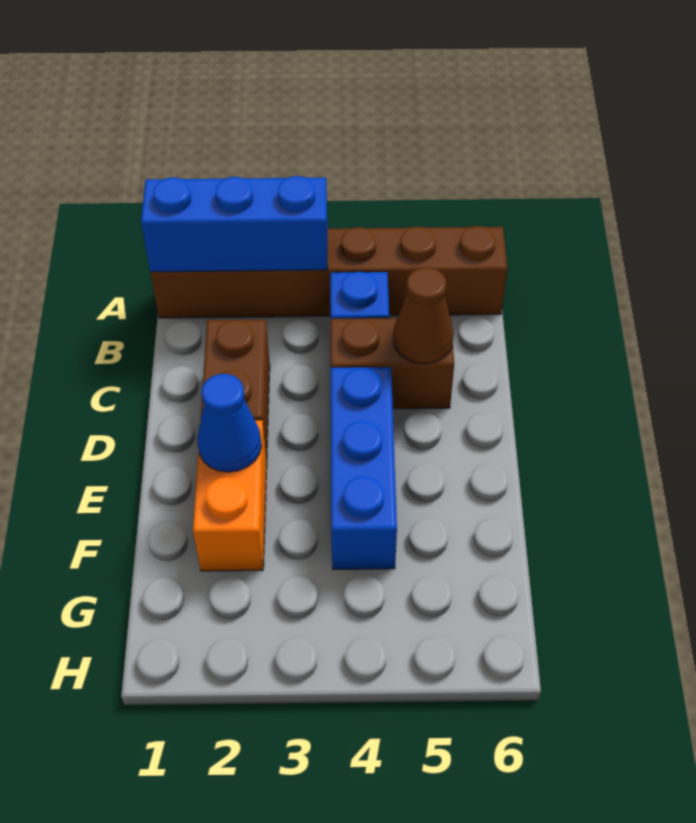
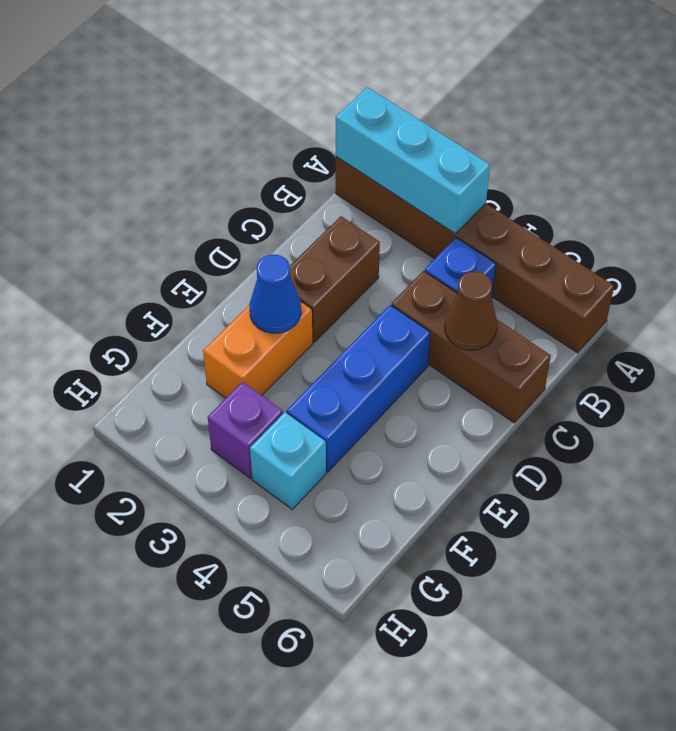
blue brick A1:A3 level 2 -> cyan brick A1:A3 level 2
brown brick C4:C5 level 1 -> brown brick C4:C6 level 1
none -> purple brick G3 level 1
none -> cyan brick G4 level 1

